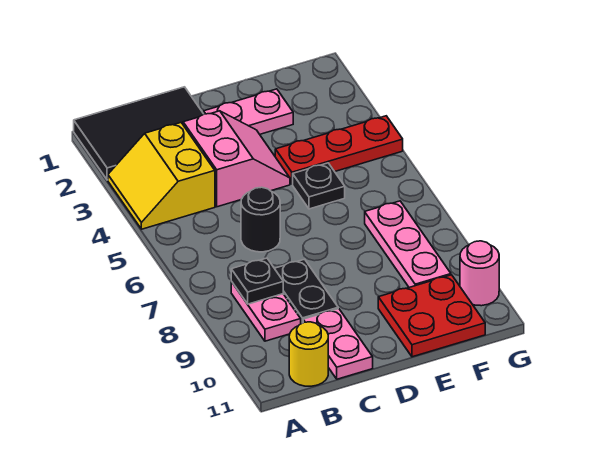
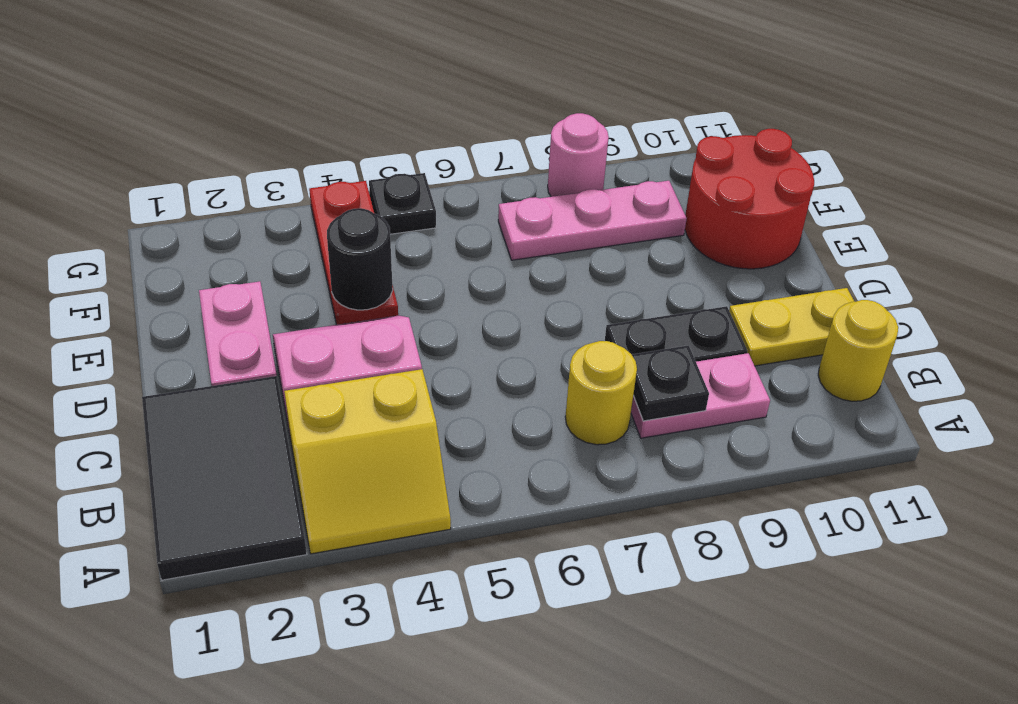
none -> yellow round brick B7 level 1
black round brick C6 level 1 -> black round brick E4 level 2
pink plate C10:C11 level 1 -> yellow plate C10:C11 level 1
black plate E5 level 1 -> black plate G5 level 1
red plate E10:F11 level 1 -> red round brick E10:F11 level 1
pink round brick G10 level 1 -> pink round brick G8 level 1

